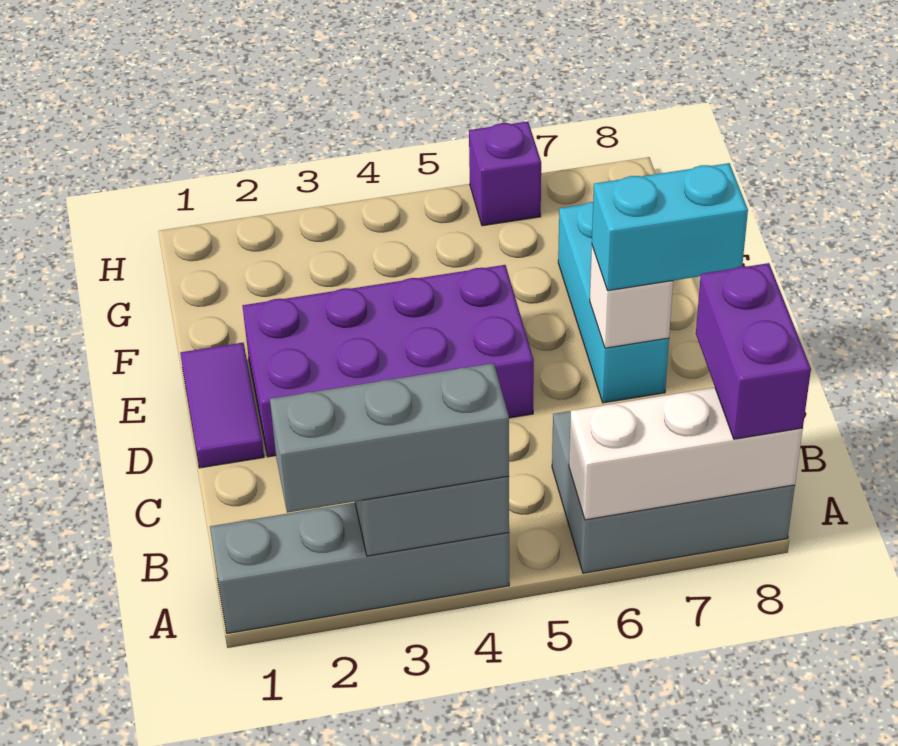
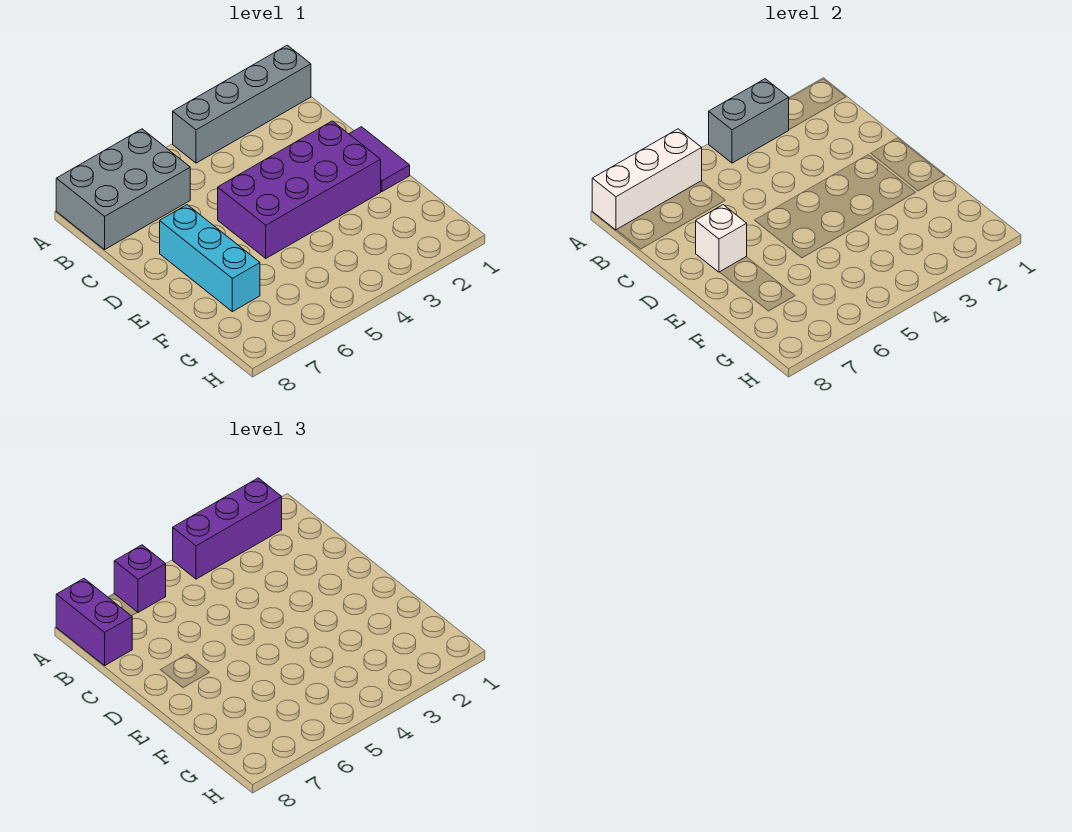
grey brick A2:A4 level 3 -> purple brick A2:A4 level 3
cyan brick D7:D8 level 3 -> none
purple brick H6 level 1 -> purple brick A6 level 3

